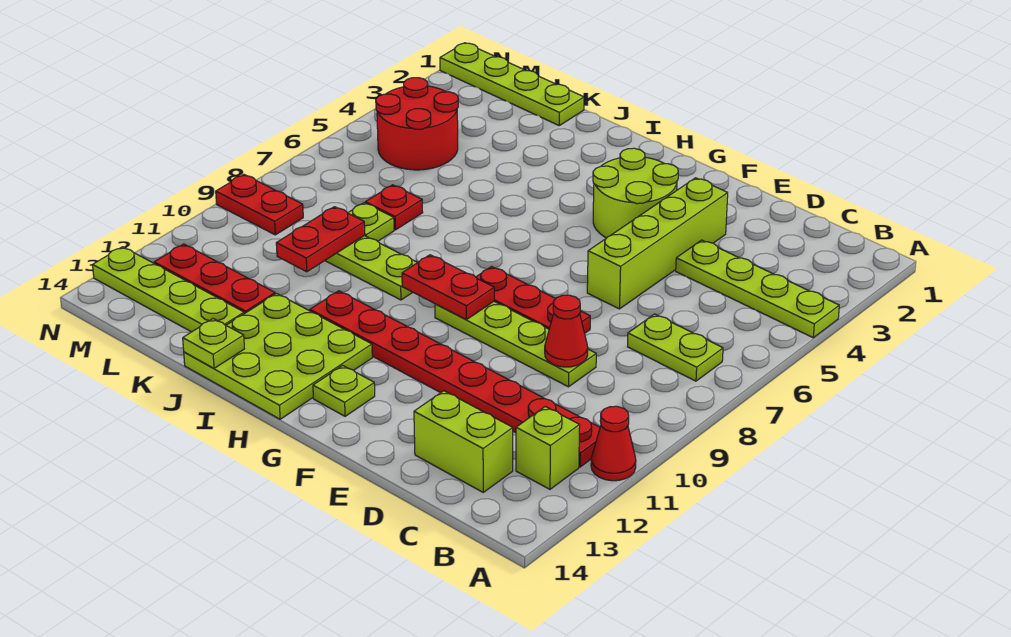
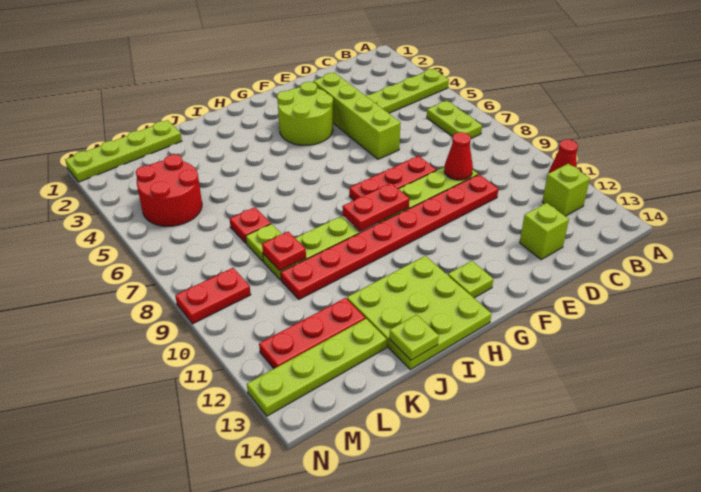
lime plate B7:C7 level 1 -> lime plate B6:B7 level 1
red plate B11:I11 level 1 -> red plate D10:K10 level 1
lime brick C13:D13 level 1 -> lime brick D13 level 1
red plate K9:K10 level 2 -> red plate K9 level 2

